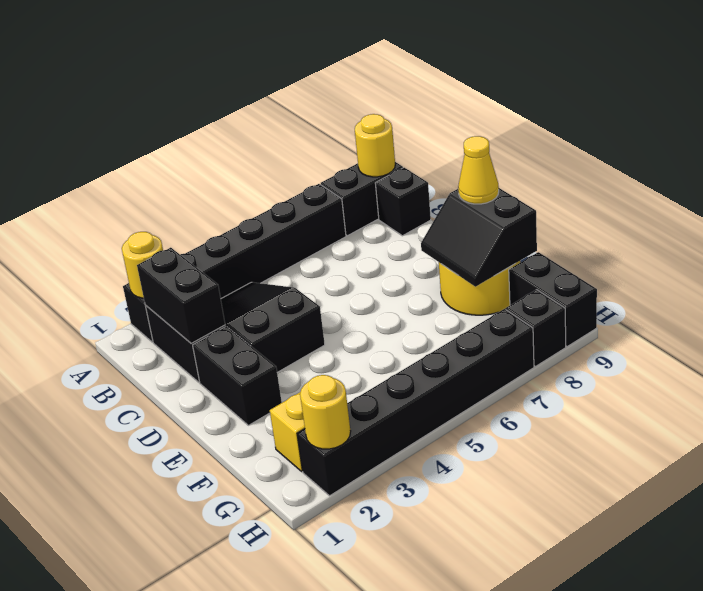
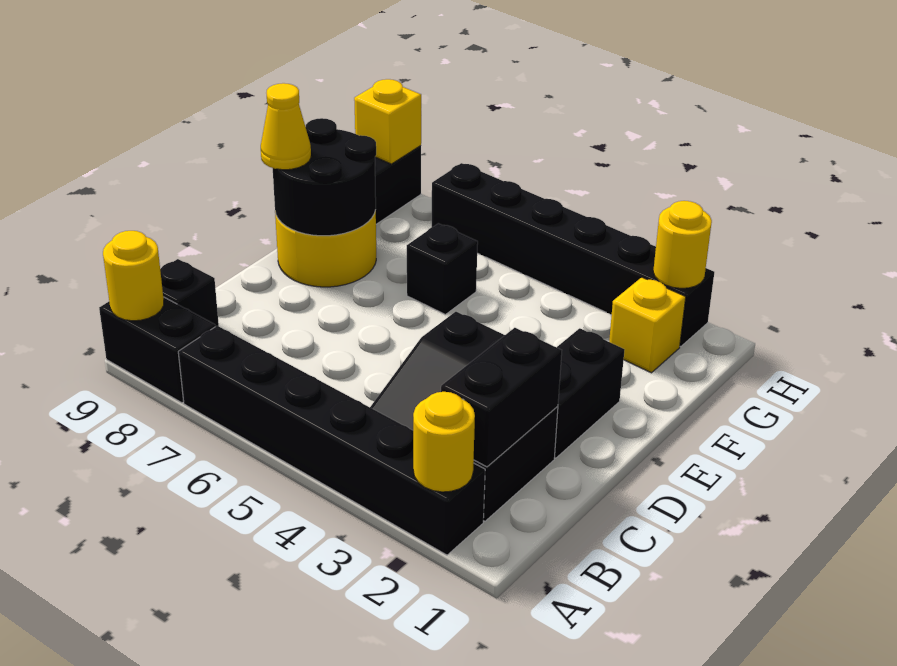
black slope E8:F9 level 2 top 9 -> black round brick E8:F9 level 2
black brick H8 level 1 -> black brick F6 level 1
none -> yellow brick H9 level 2

